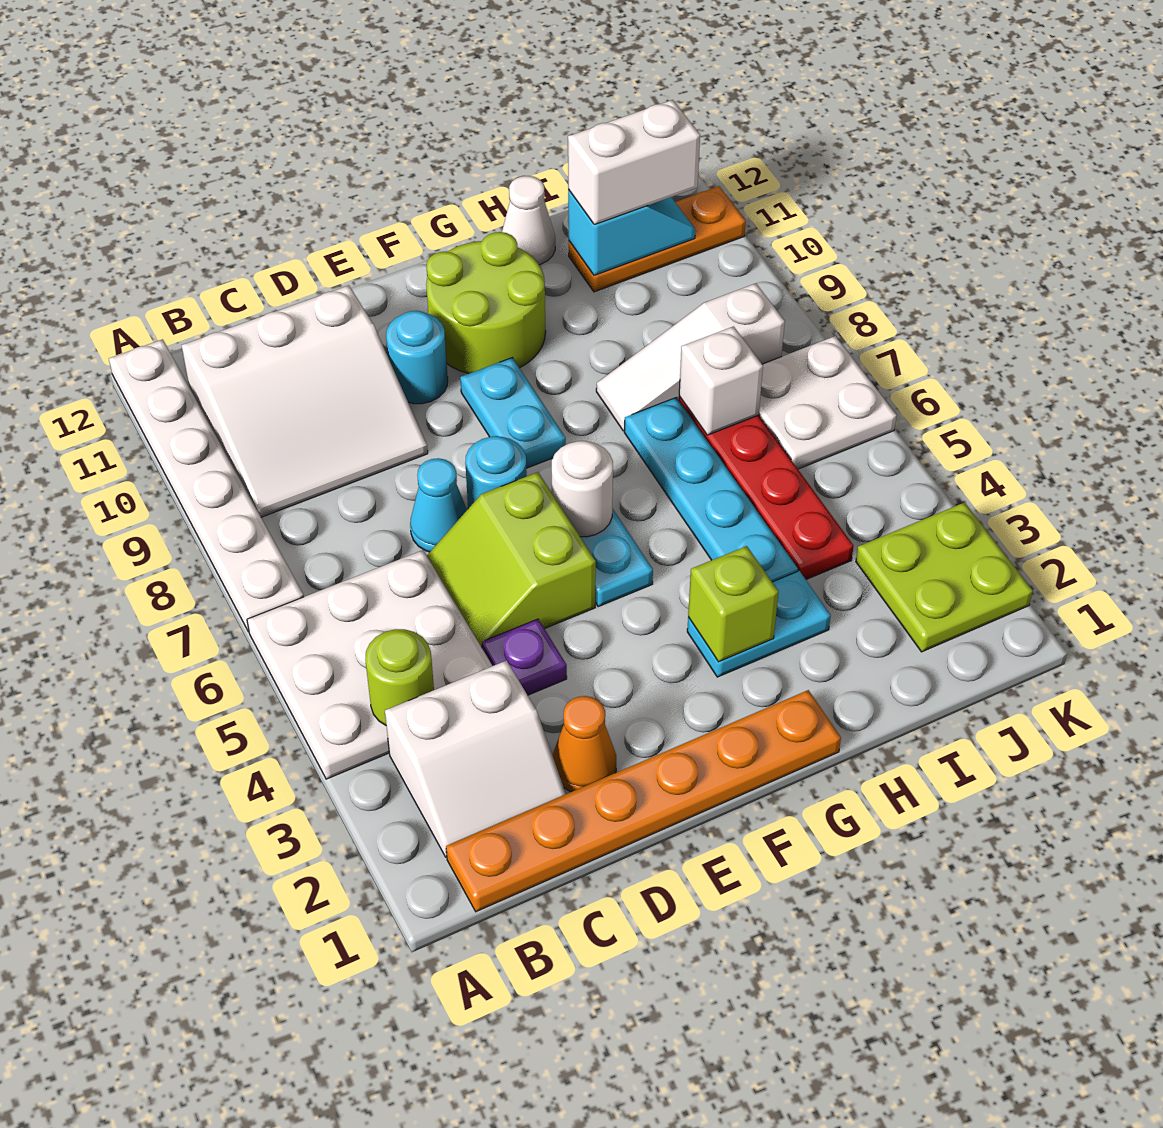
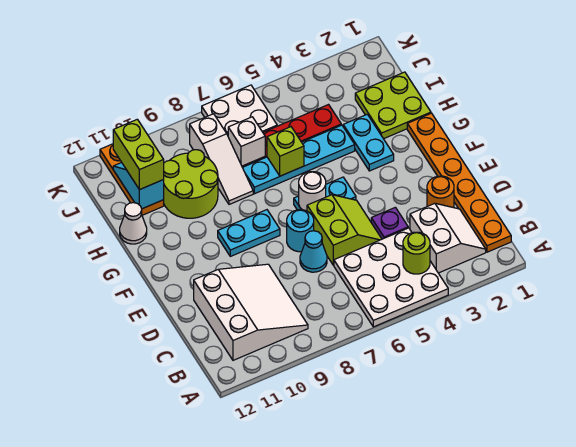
white plate A7:A12 level 1 -> none
orange cone D2 level 1 -> orange round brick D2 level 1
lime slope D5:E6 level 1 top E -> lime slope D5:E6 level 1 top 6
cyan round brick E10 level 1 -> none
lime round brick F10:G11 level 1 -> lime round brick H9:I10 level 1
lime brick G3 level 2 -> lime brick H6 level 2
white brick I11:J11 level 3 -> lime brick I11:J11 level 3
lime plate J2:K3 level 1 -> lime plate H1:I2 level 1

